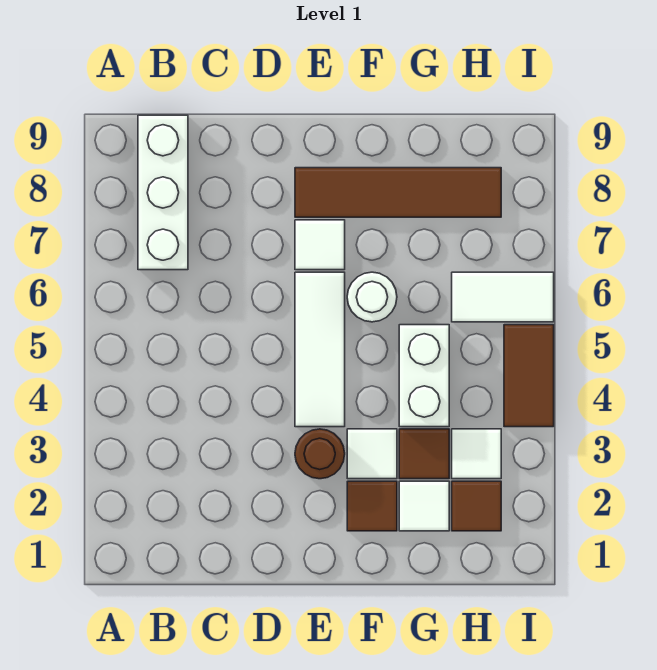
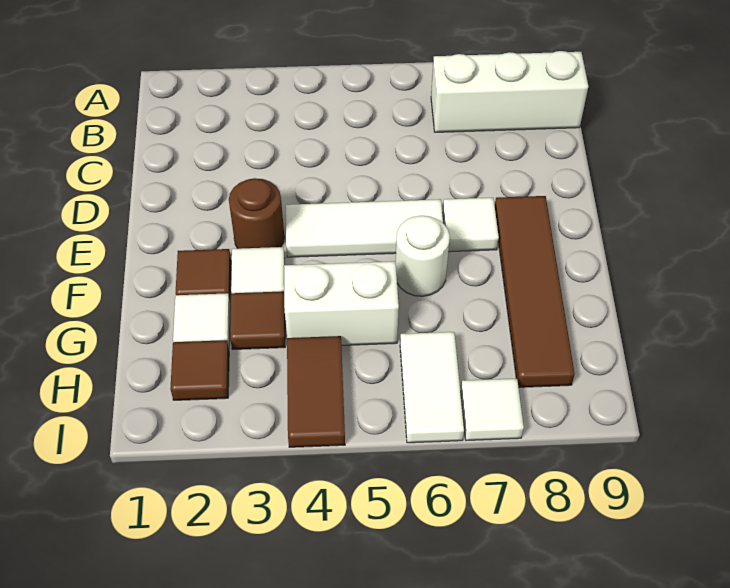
white tile H3 level 1 -> white tile I7 level 1
brown tile I4:I5 level 1 -> brown tile H4:I4 level 1

